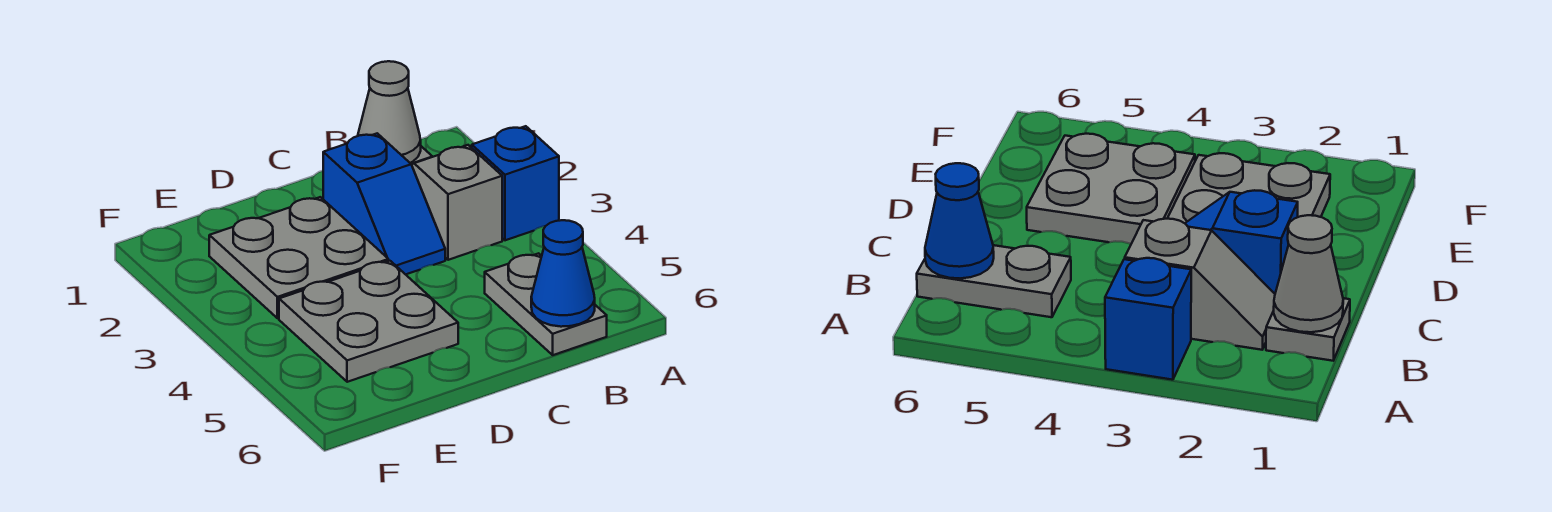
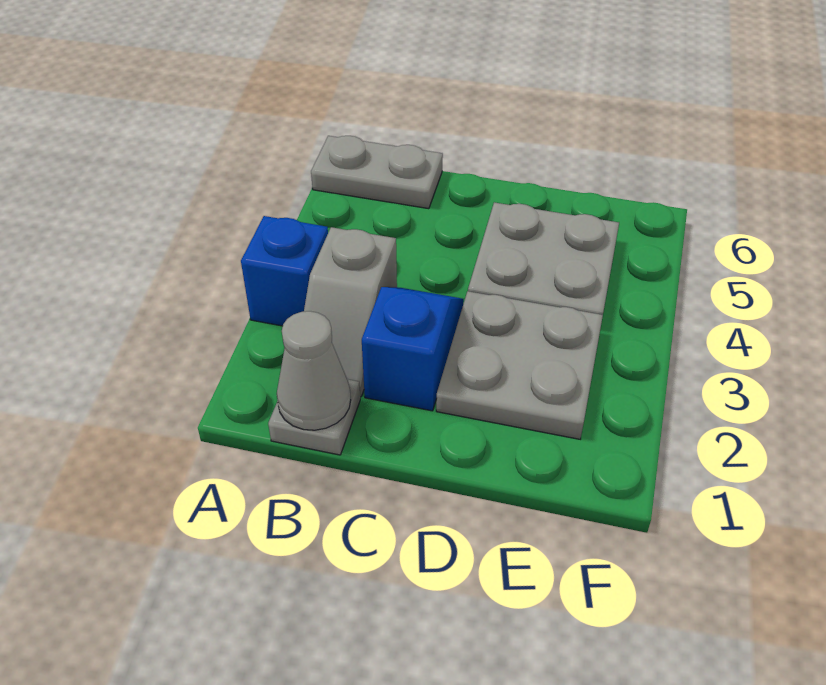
grey plate B5:B6 level 1 -> grey plate A6:B6 level 1
blue cone B6 level 2 -> none

